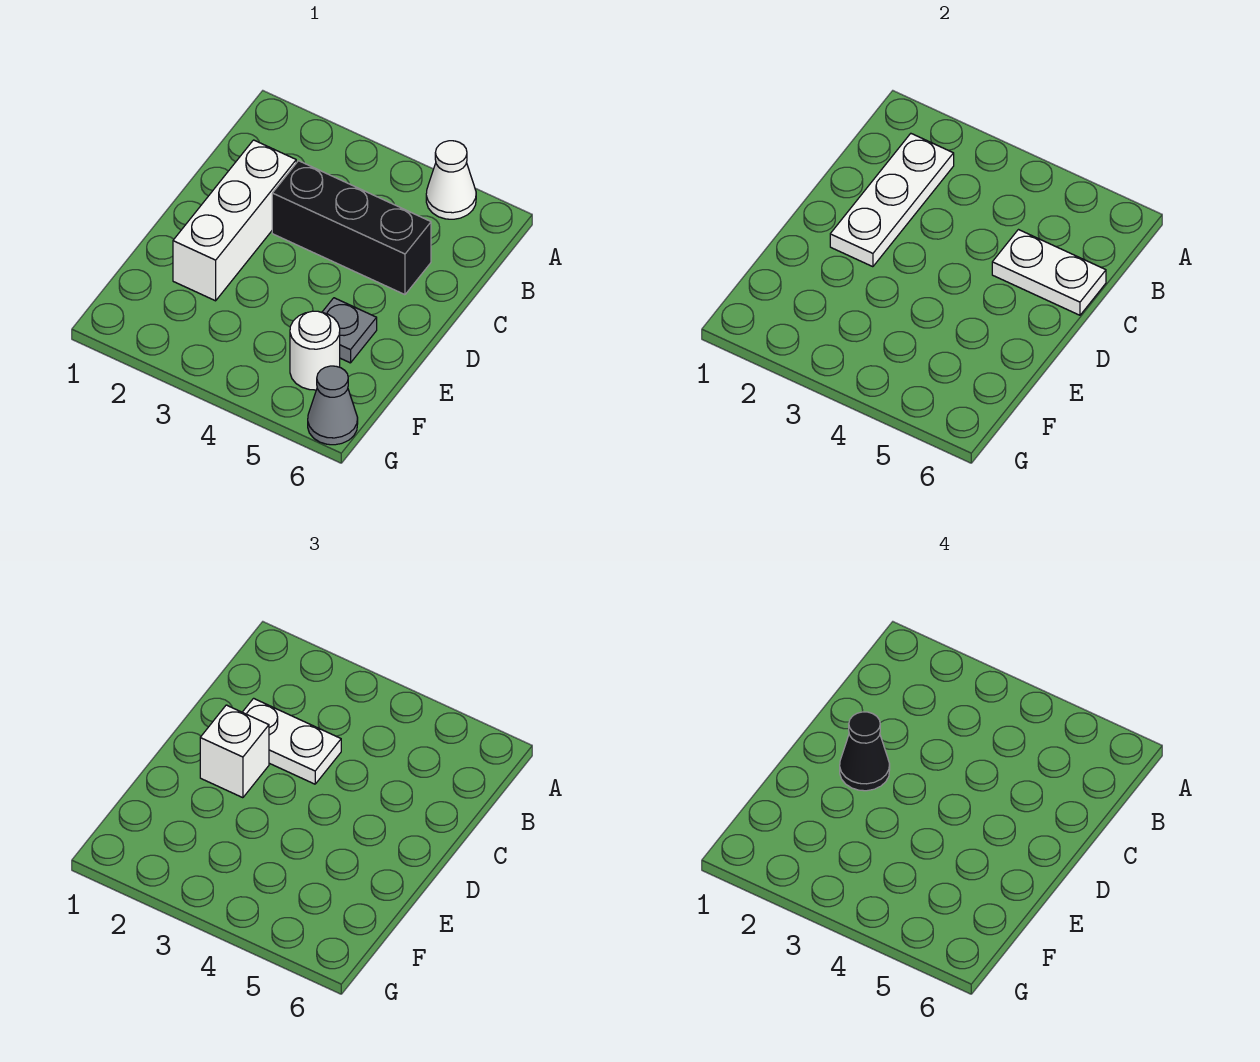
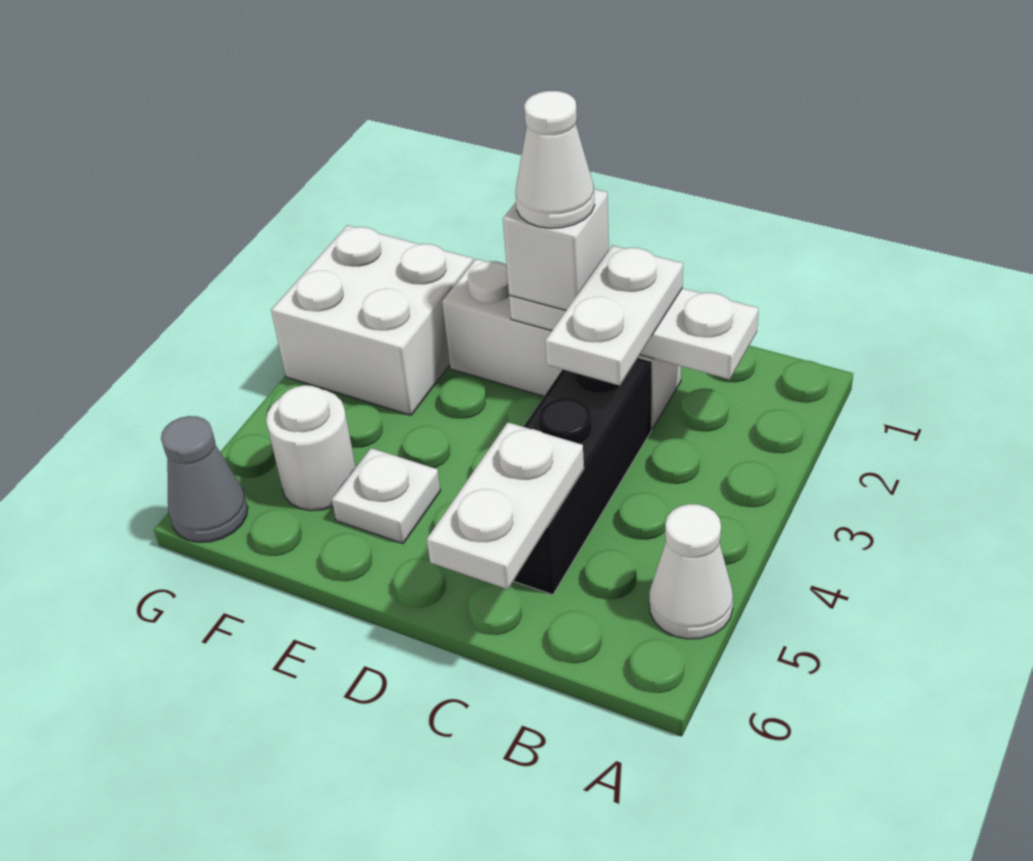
black cone D2 level 4 -> white cone D2 level 4
grey plate E5 level 1 -> white plate E5 level 1
none -> white brick F2:G3 level 1

